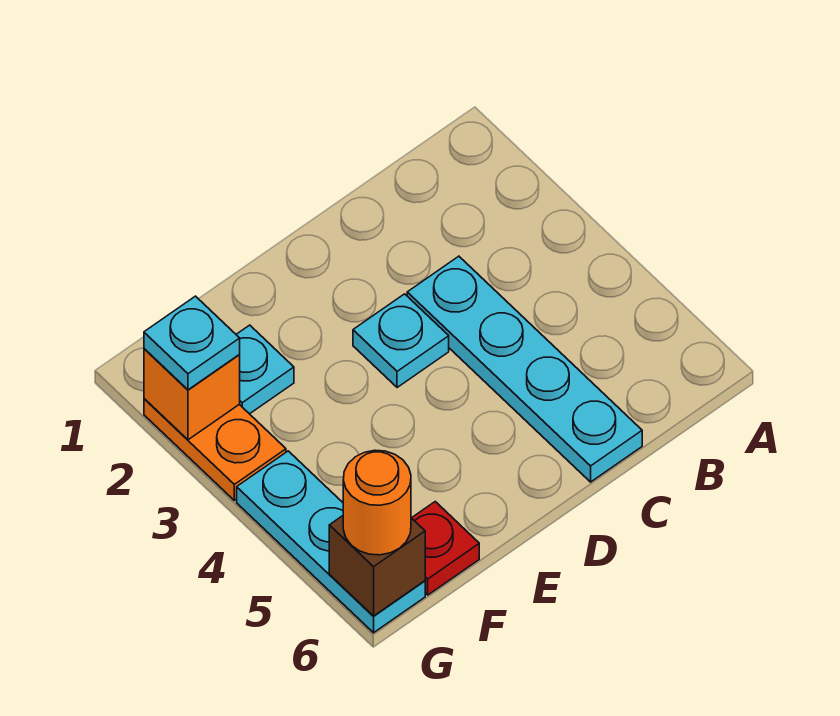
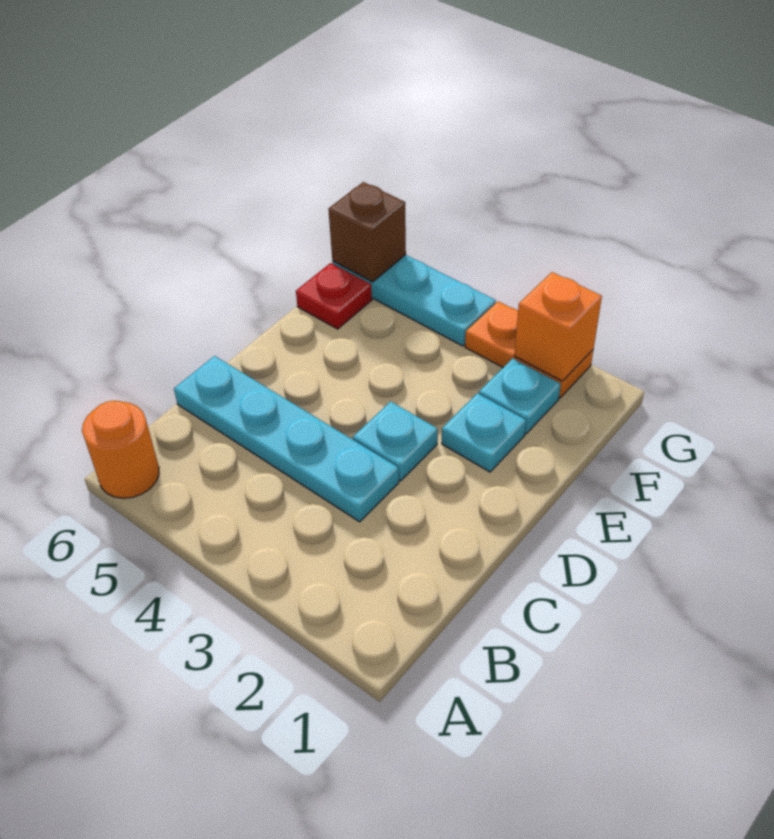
cyan plate G2 level 3 -> cyan plate E2 level 1
orange round brick G6 level 3 -> orange round brick A6 level 1

